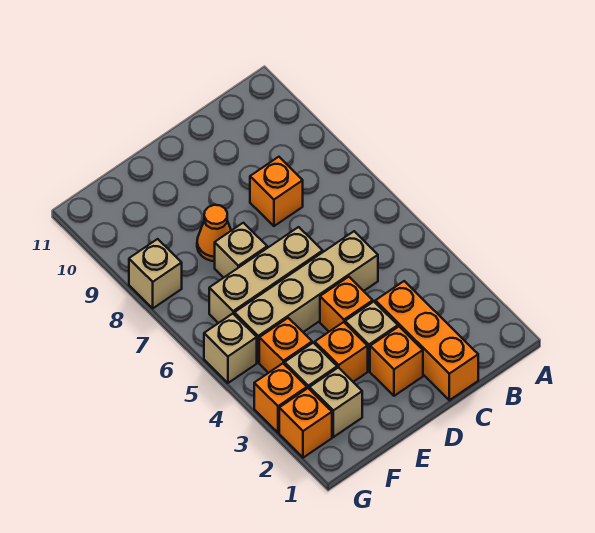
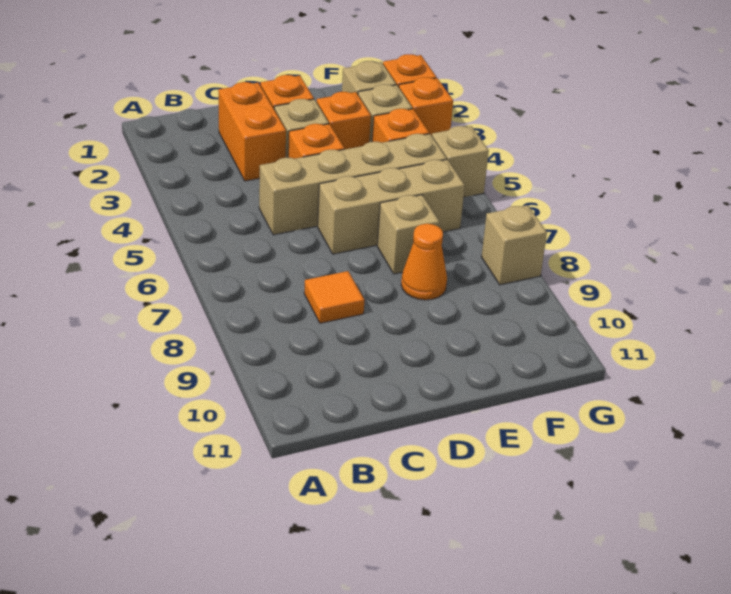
orange brick C1:C3 level 1 -> orange brick C2:C3 level 1
orange brick C8 level 1 -> orange tile C8 level 1

